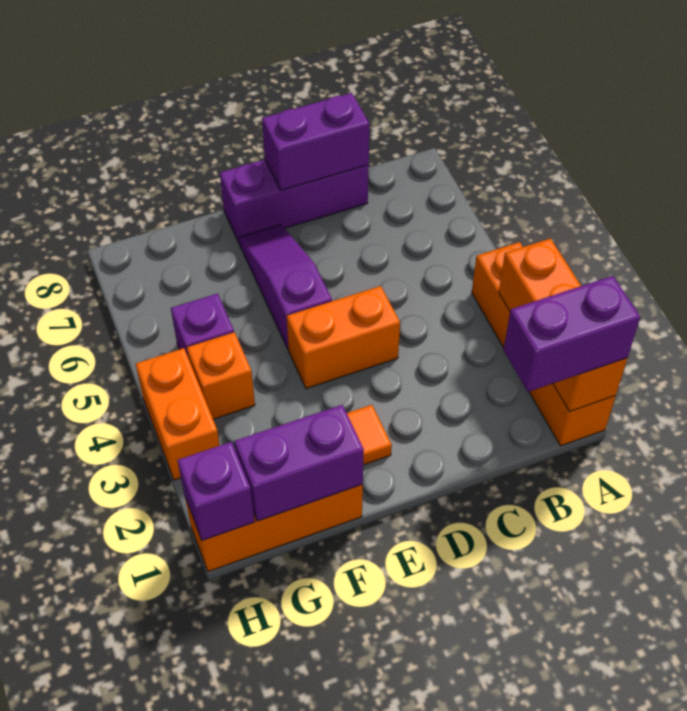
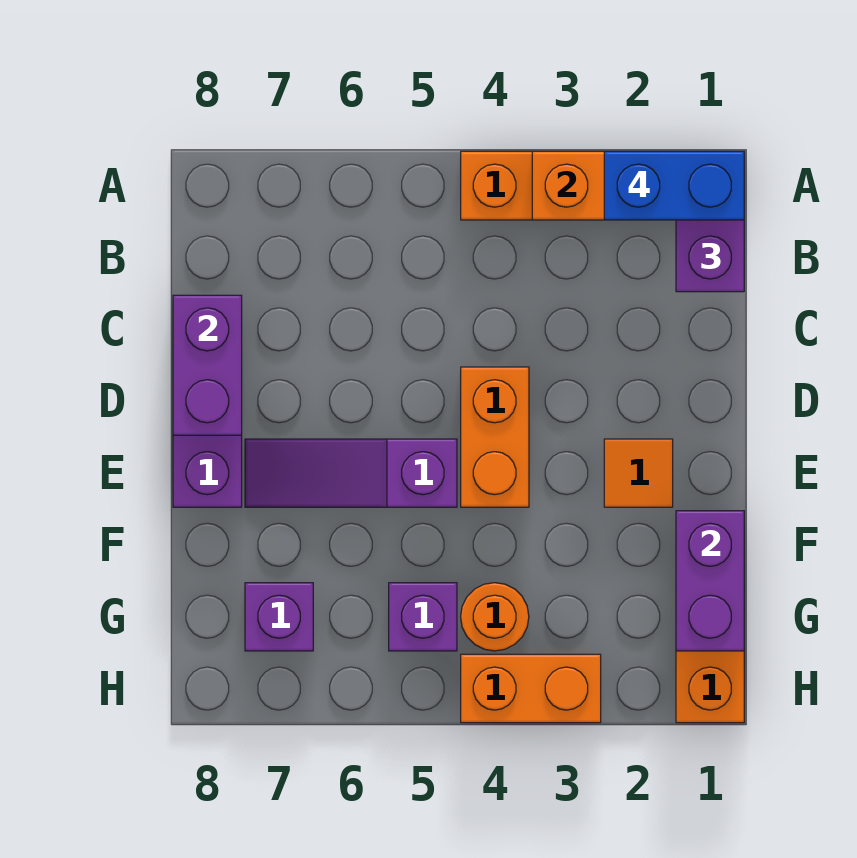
none -> blue brick A1:A2 level 4
orange brick G4 level 1 -> orange round brick G4 level 1
purple brick H1 level 2 -> purple brick G7 level 1

